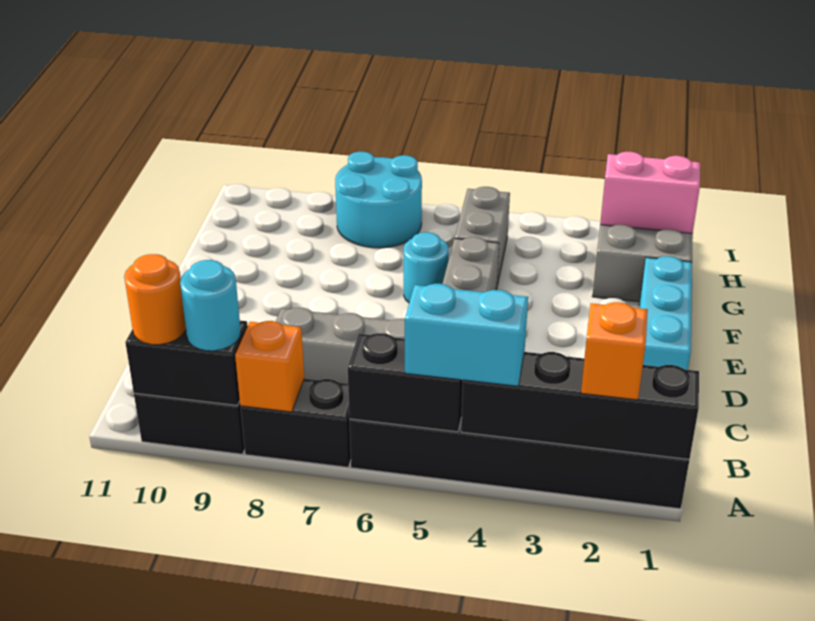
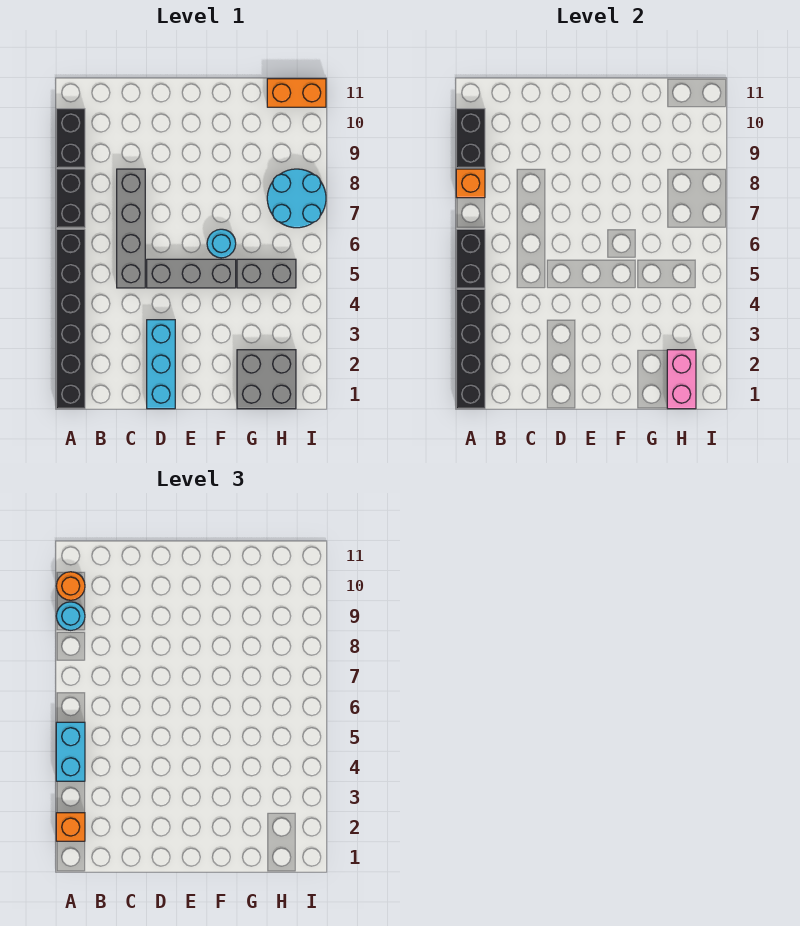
cyan brick D1:F1 level 1 -> cyan brick D1:D3 level 1
none -> orange brick H11:I11 level 1

